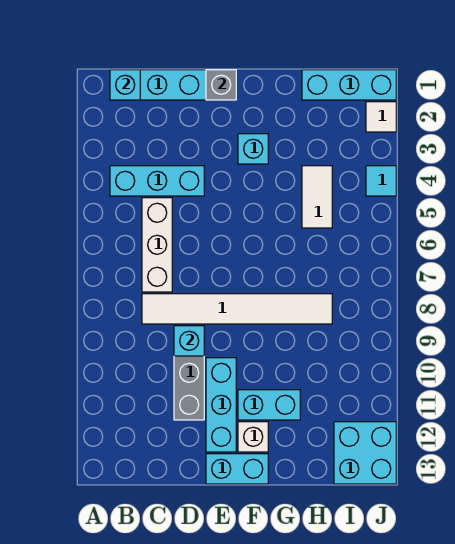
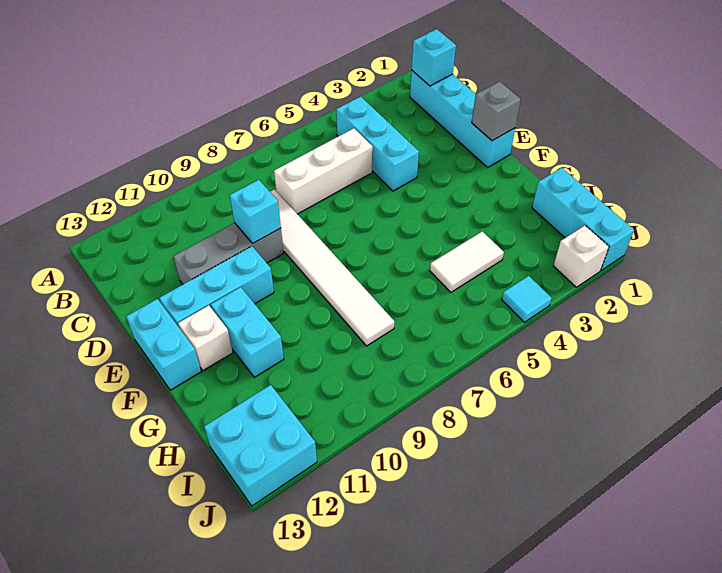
cyan brick F3 level 1 -> none
white tile J2 level 1 -> white brick J2 level 1

